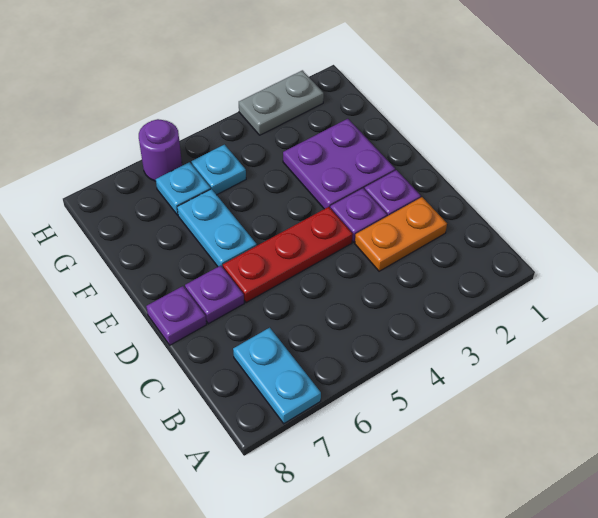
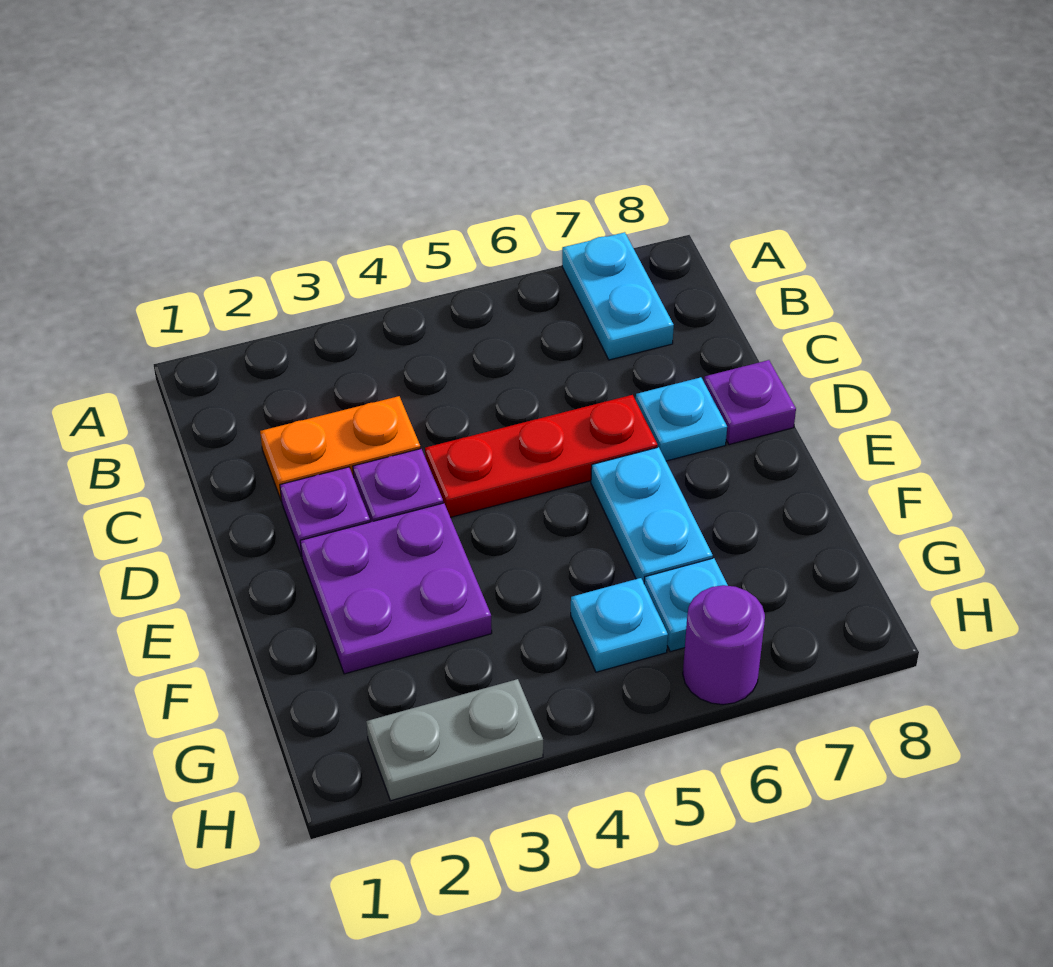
purple plate D7 level 1 -> cyan plate D7 level 1

